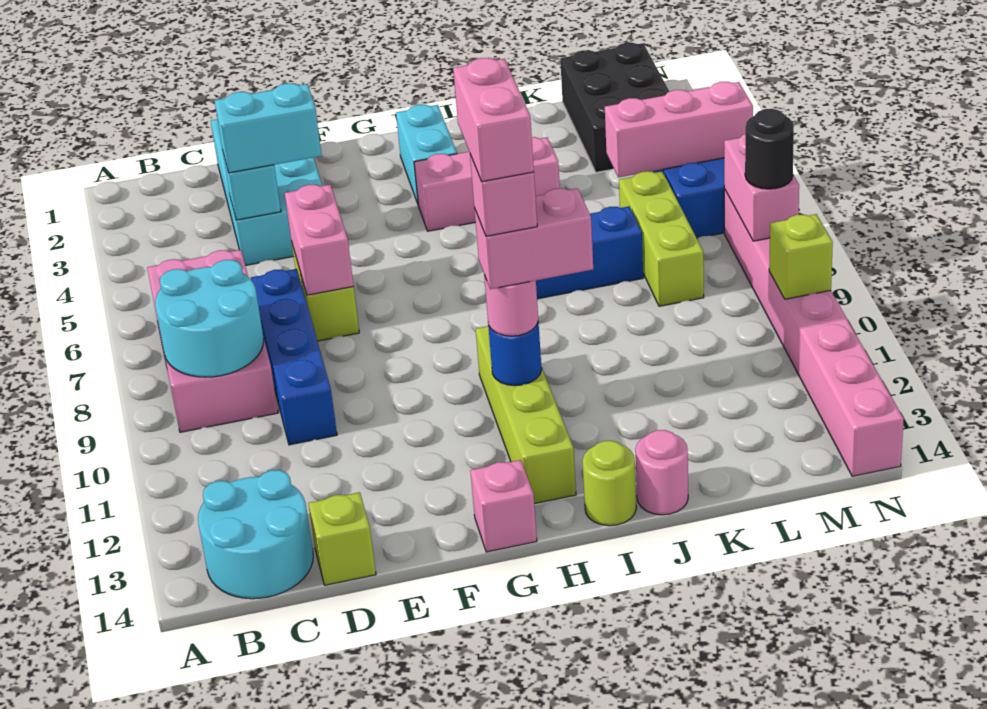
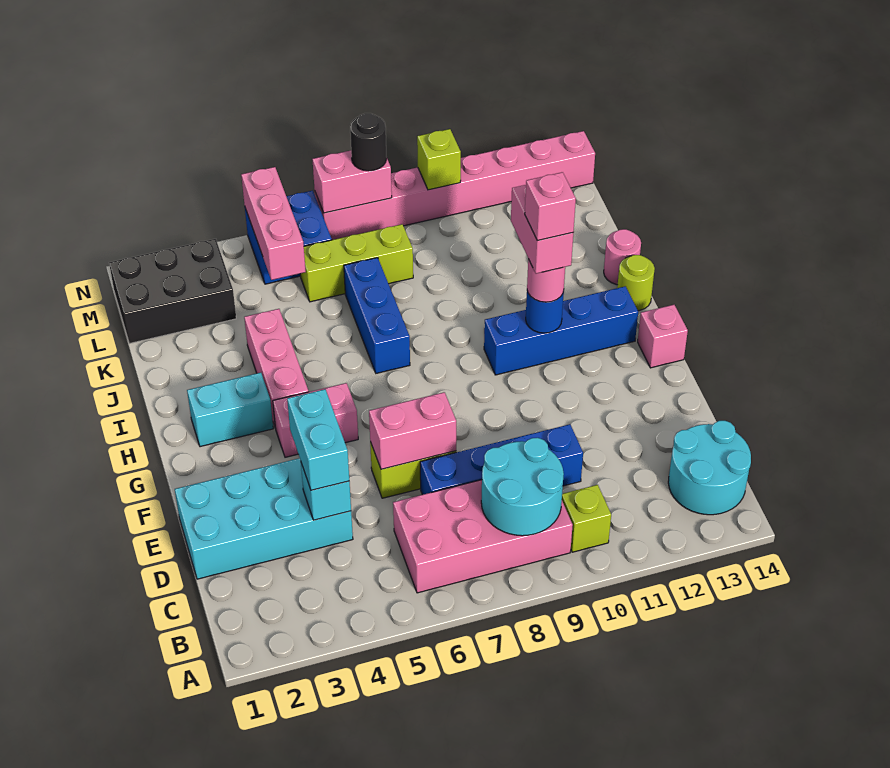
lime brick D14 level 1 -> lime brick B10 level 1
lime brick H10:H13 level 1 -> blue brick H10:H13 level 1
pink brick H10:H11 level 6 -> pink brick G4:G5 level 1

